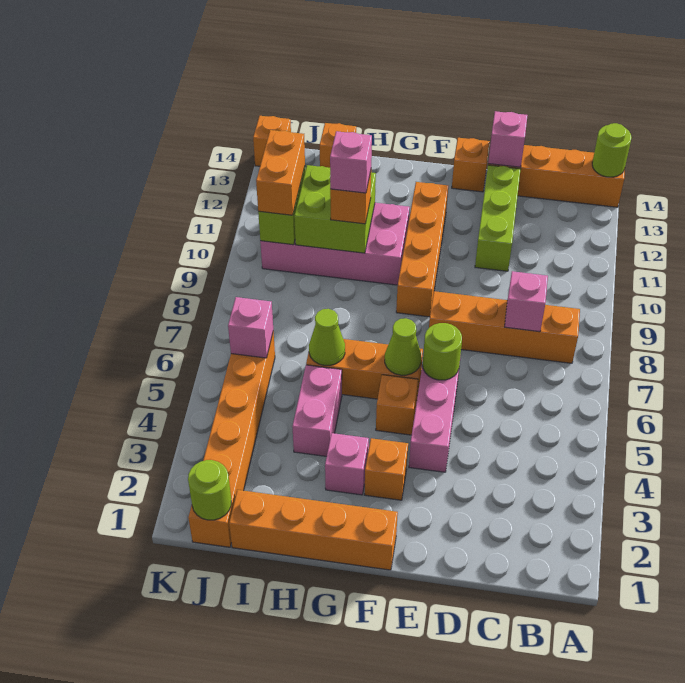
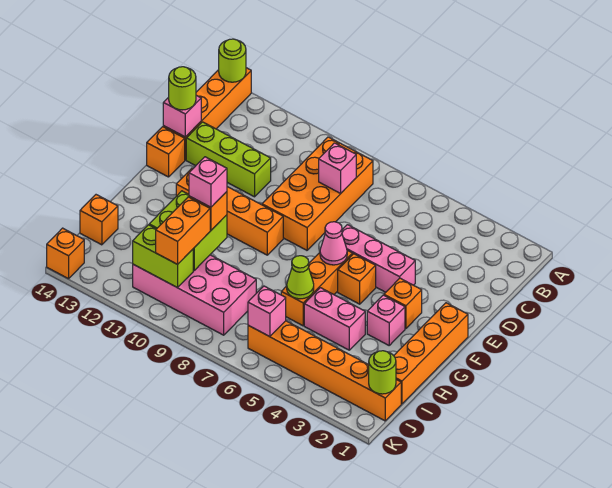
orange brick B8:E8 level 1 -> orange brick B8:E9 level 1
lime round brick E6 level 2 -> lime round brick D14 level 3
lime cone F6 level 2 -> pink cone F6 level 2
pink brick G10:J11 level 1 -> pink brick I8:J11 level 1
orange brick J10:J11 level 3 -> orange brick I10:J10 level 3

